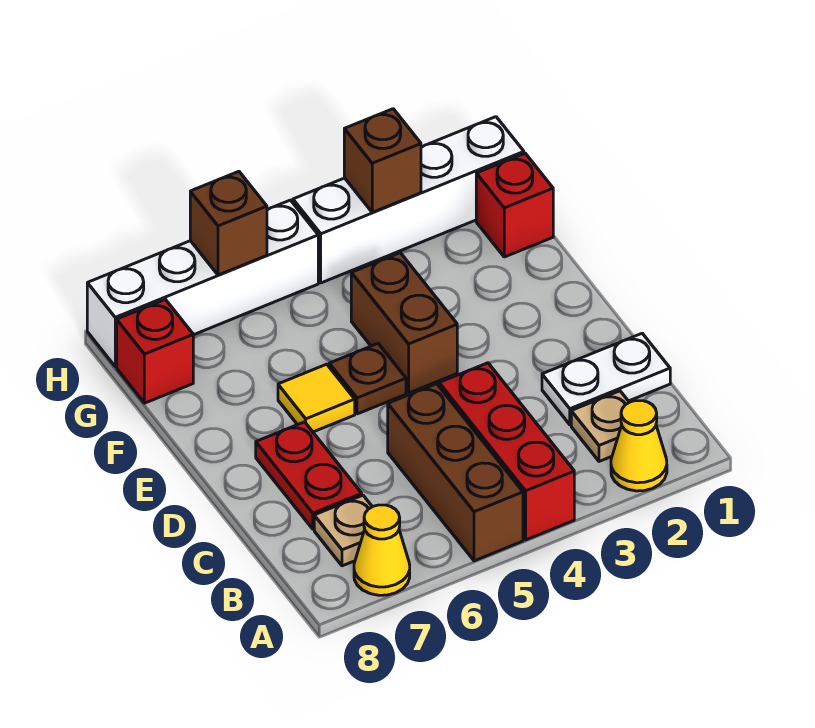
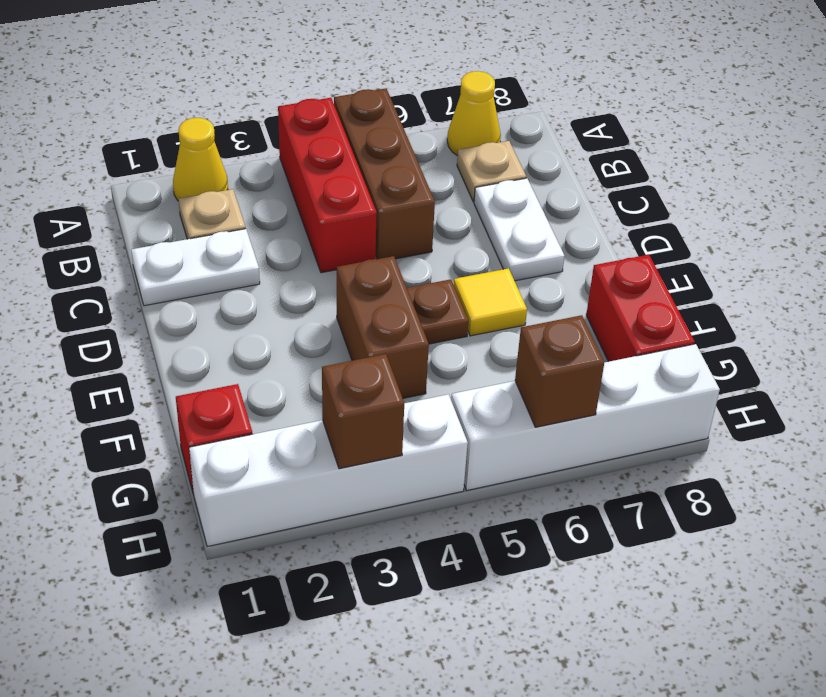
red plate C7:D7 level 1 -> white plate C7:D7 level 1
red brick G8 level 1 -> red brick F8:G8 level 1

